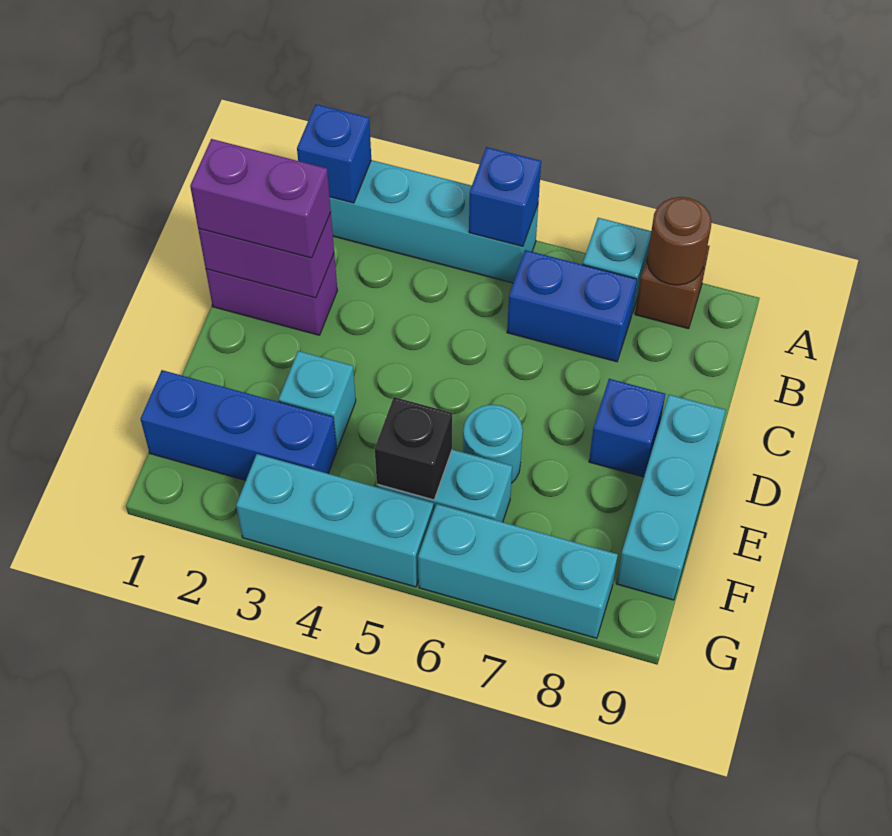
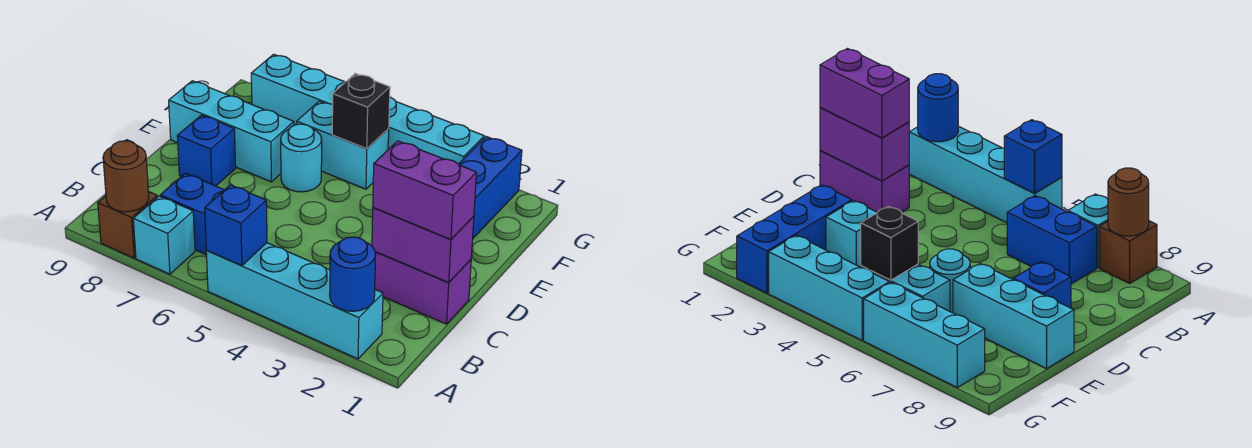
blue brick A2 level 2 -> blue round brick A2 level 2
cyan brick D9:F9 level 1 -> cyan brick E7:E9 level 1
blue brick F1:F3 level 1 -> blue brick E2:G2 level 1

